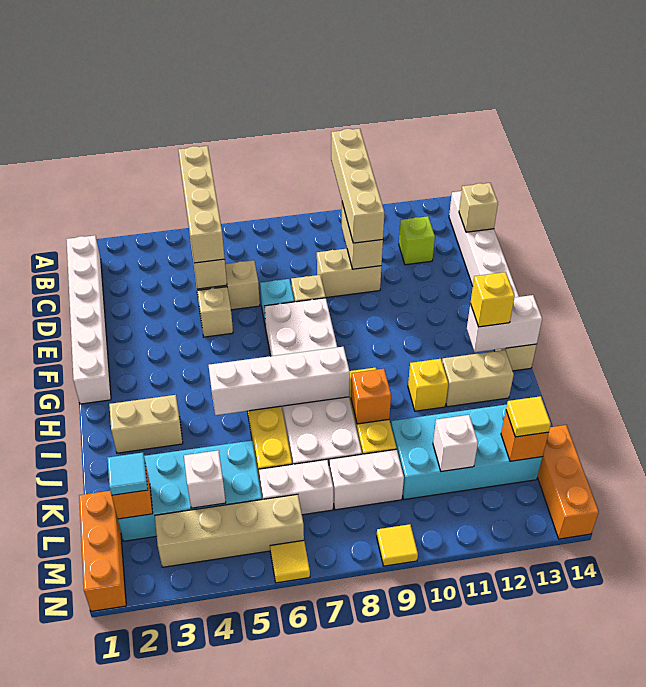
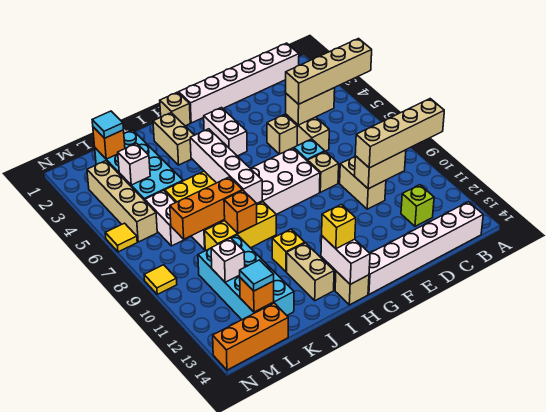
tan brick C14 level 2 -> tan brick H1 level 1
orange brick L1:N1 level 1 -> orange brick J8:L8 level 2
white brick L8:L9 level 1 -> white brick G3:G4 level 1
yellow tile L13 level 3 -> cyan tile L13 level 3

